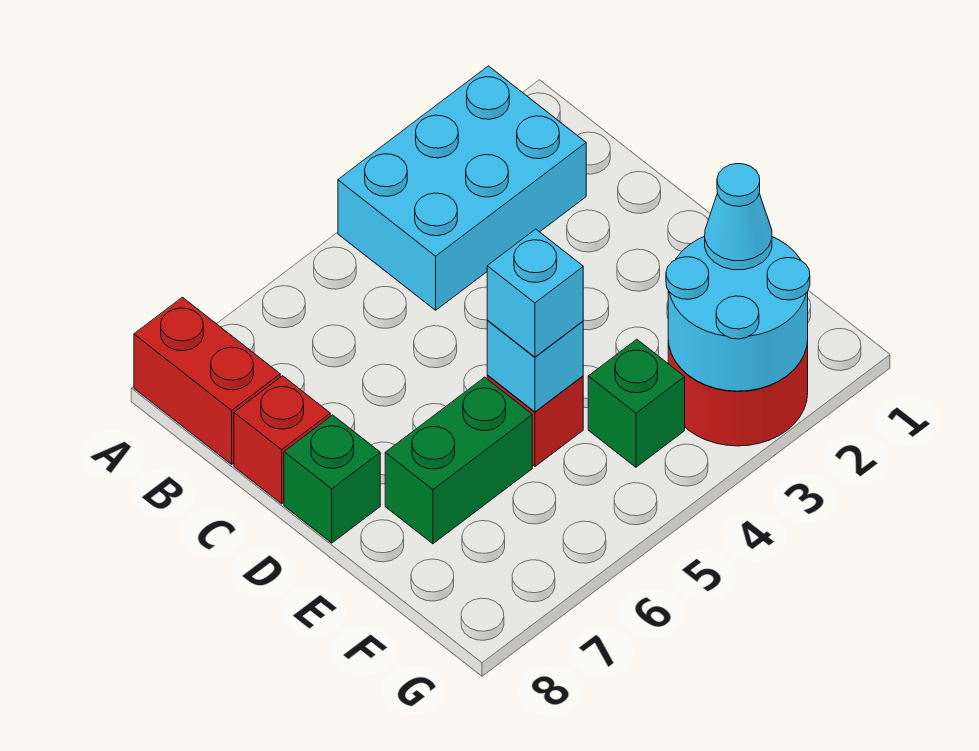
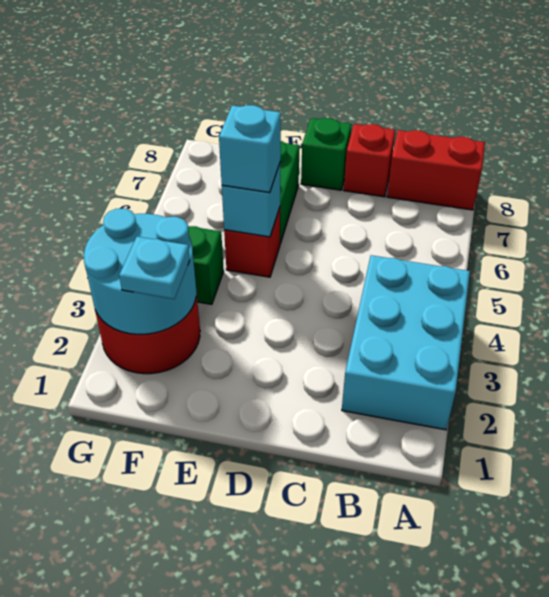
cyan cone F2 level 3 -> cyan plate F2 level 3

